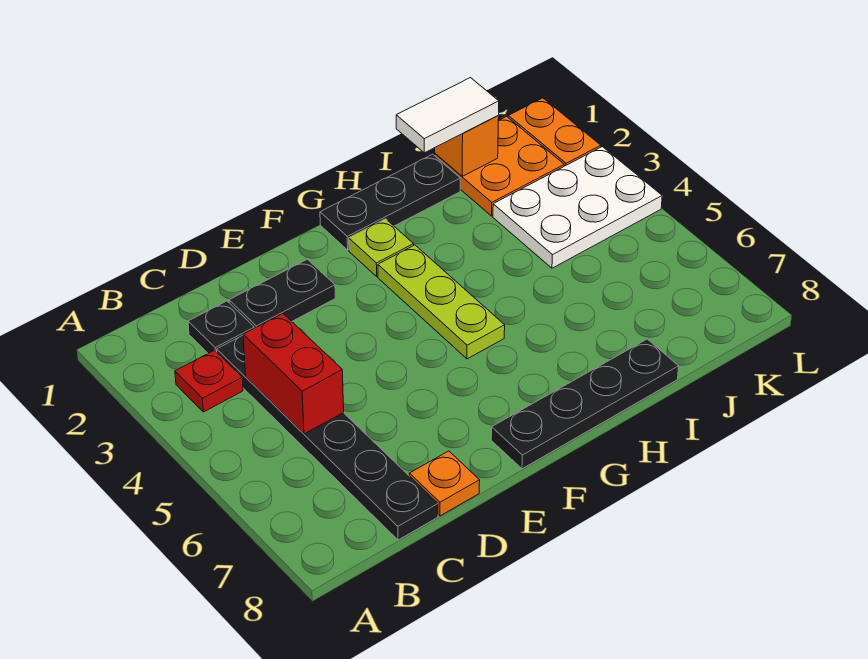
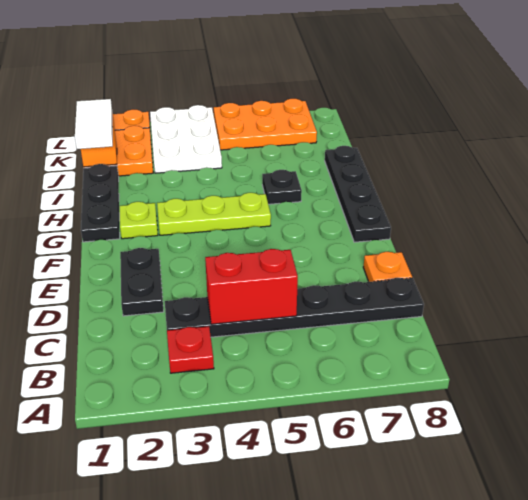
black plate C2 level 1 -> black plate H6 level 1
none -> orange plate K5:L7 level 1

